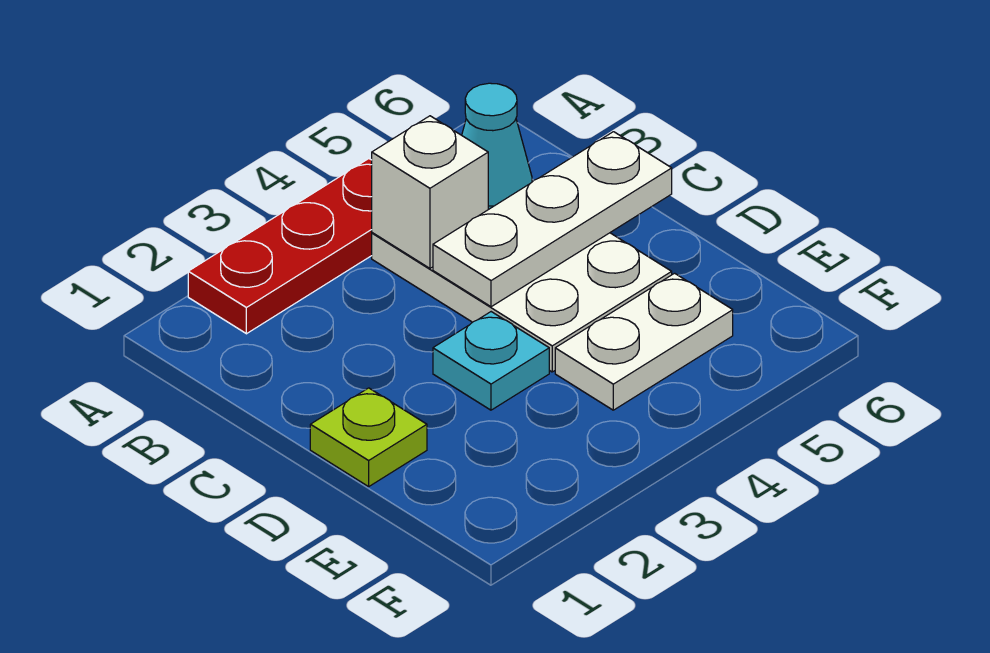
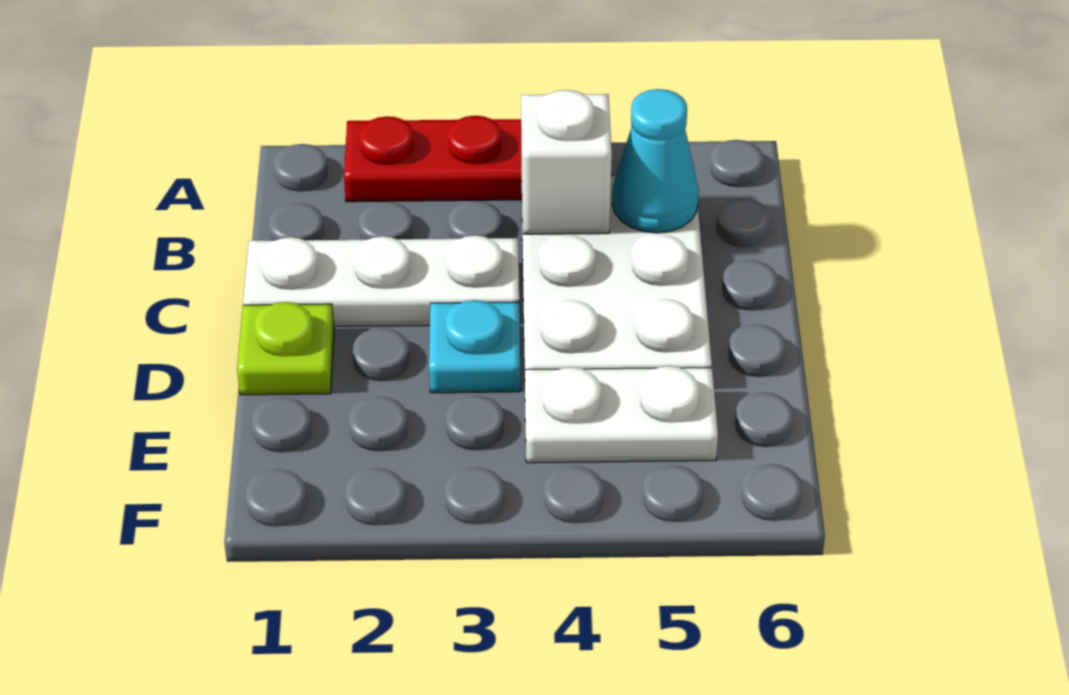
white plate C4:C6 level 2 -> white plate C1:C3 level 1

